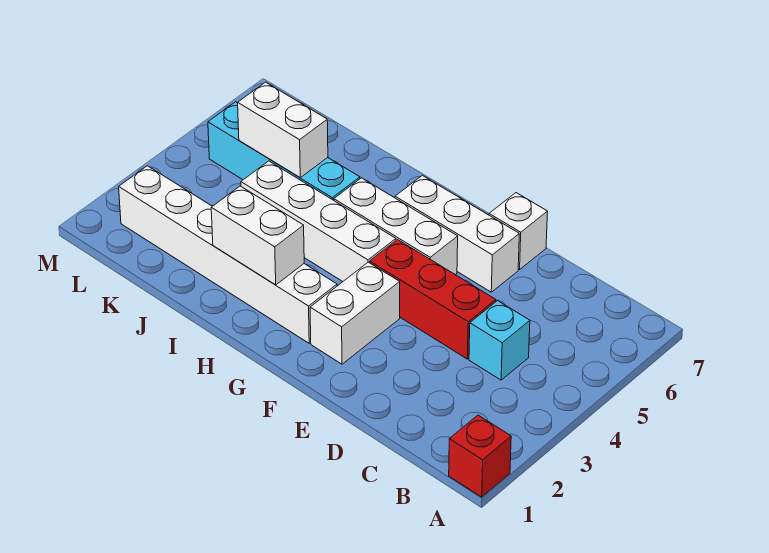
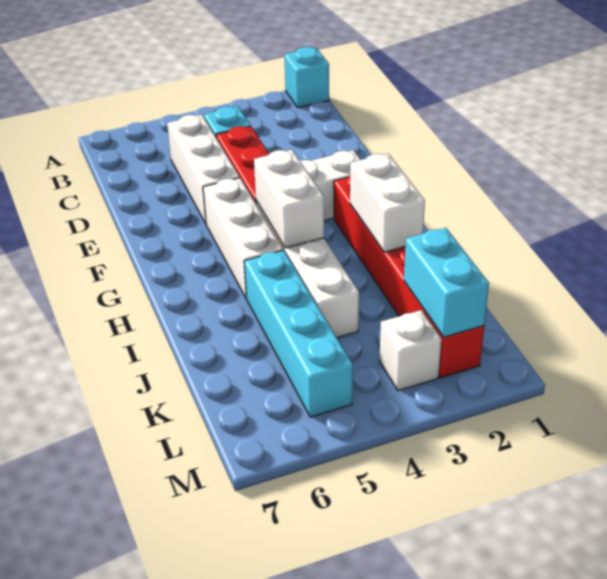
red brick A1 level 1 -> cyan brick A1 level 1
white brick E6:G6 level 1 -> white brick C5:E5 level 1
white brick E7 level 1 -> white brick L3 level 1
white brick G2:L2 level 1 -> red brick G2:L2 level 1
white brick J5:K5 level 2 -> white brick G4:H4 level 2
none -> cyan brick K2:L2 level 2

